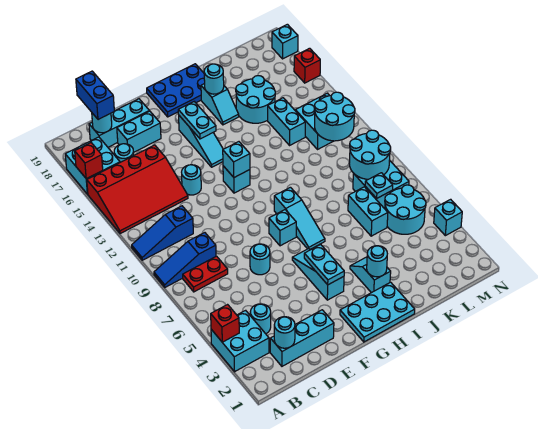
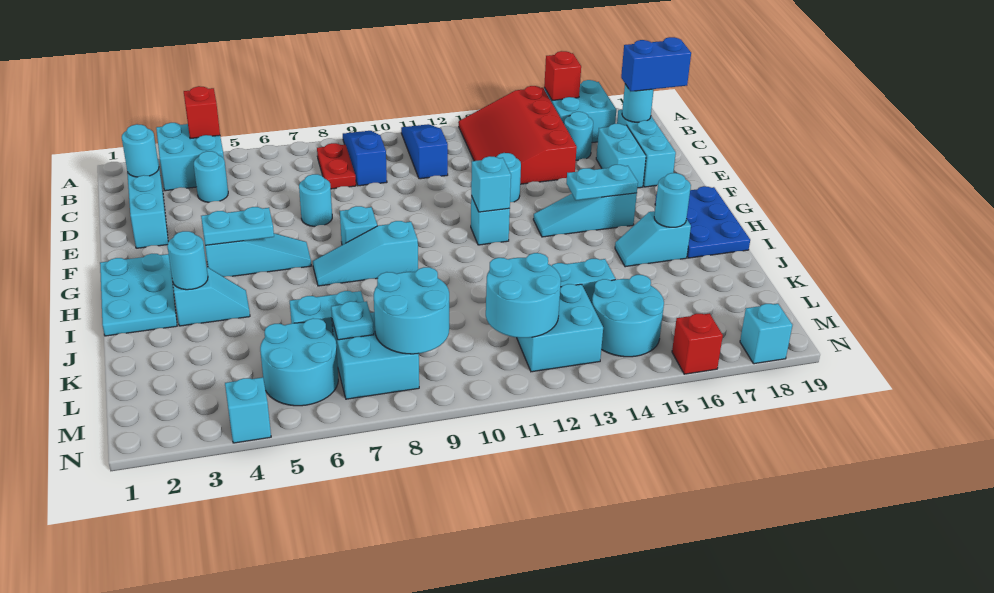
cyan round brick J15:K16 level 1 -> cyan round brick L14:M15 level 1

